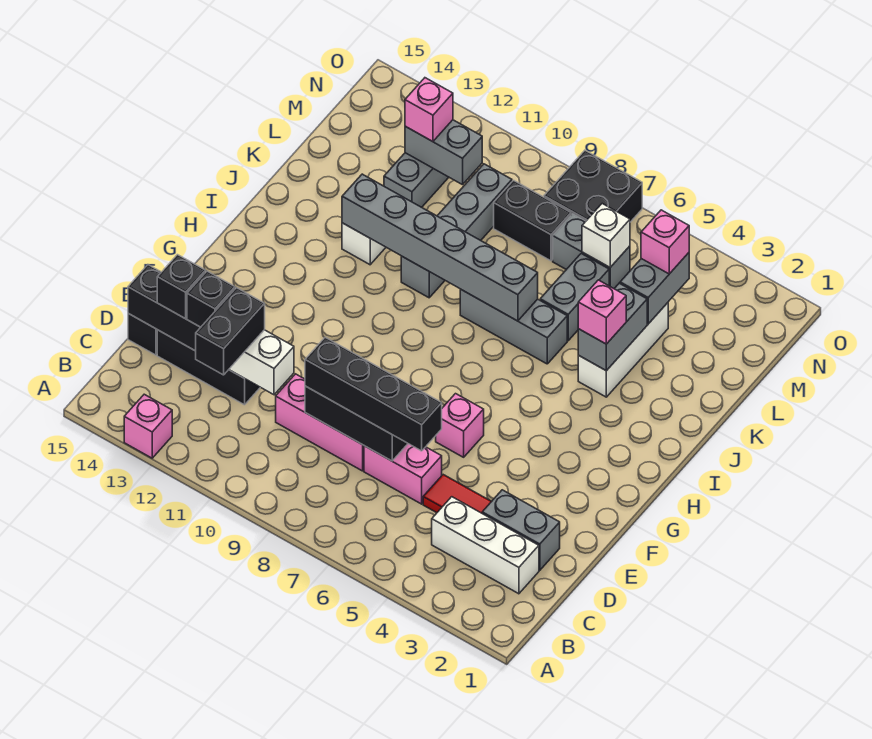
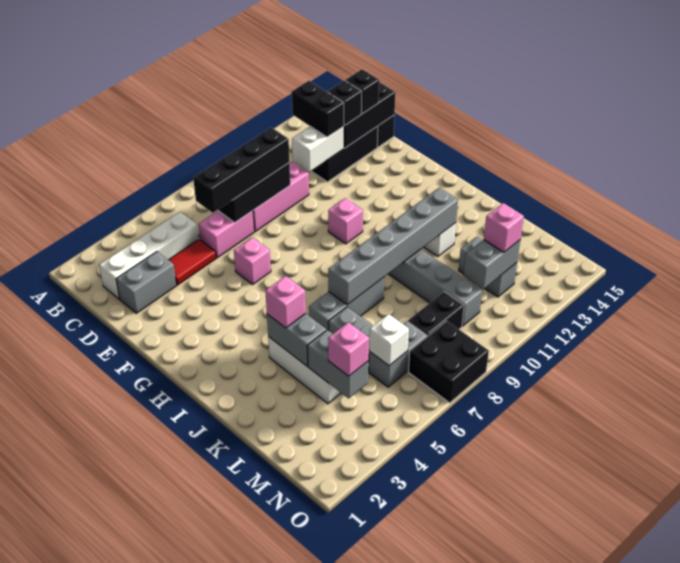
pink brick A13 level 1 -> pink brick G10 level 1
white brick C2:C4 level 1 -> white brick C2:C5 level 1

